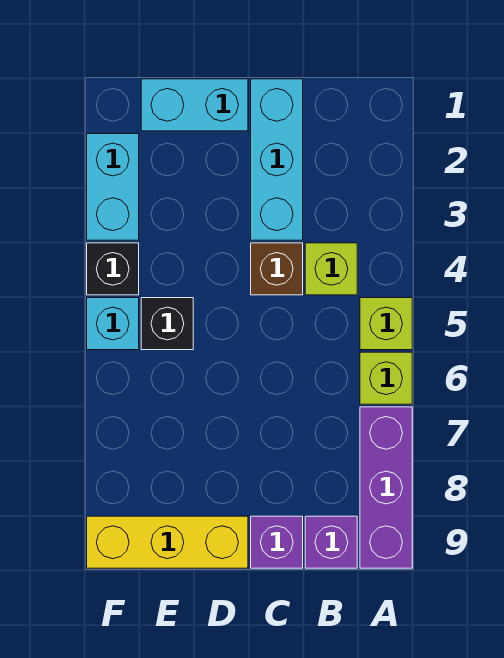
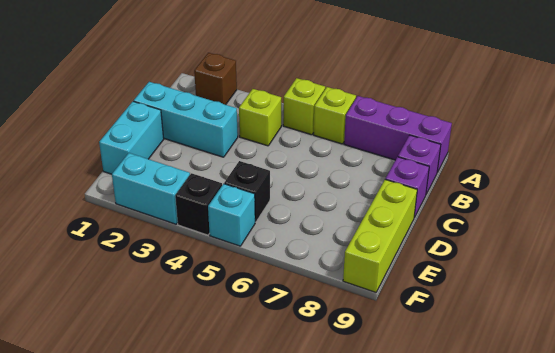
brown brick C4 level 1 -> brown brick A2 level 1
yellow brick D9:F9 level 1 -> lime brick D9:F9 level 1

